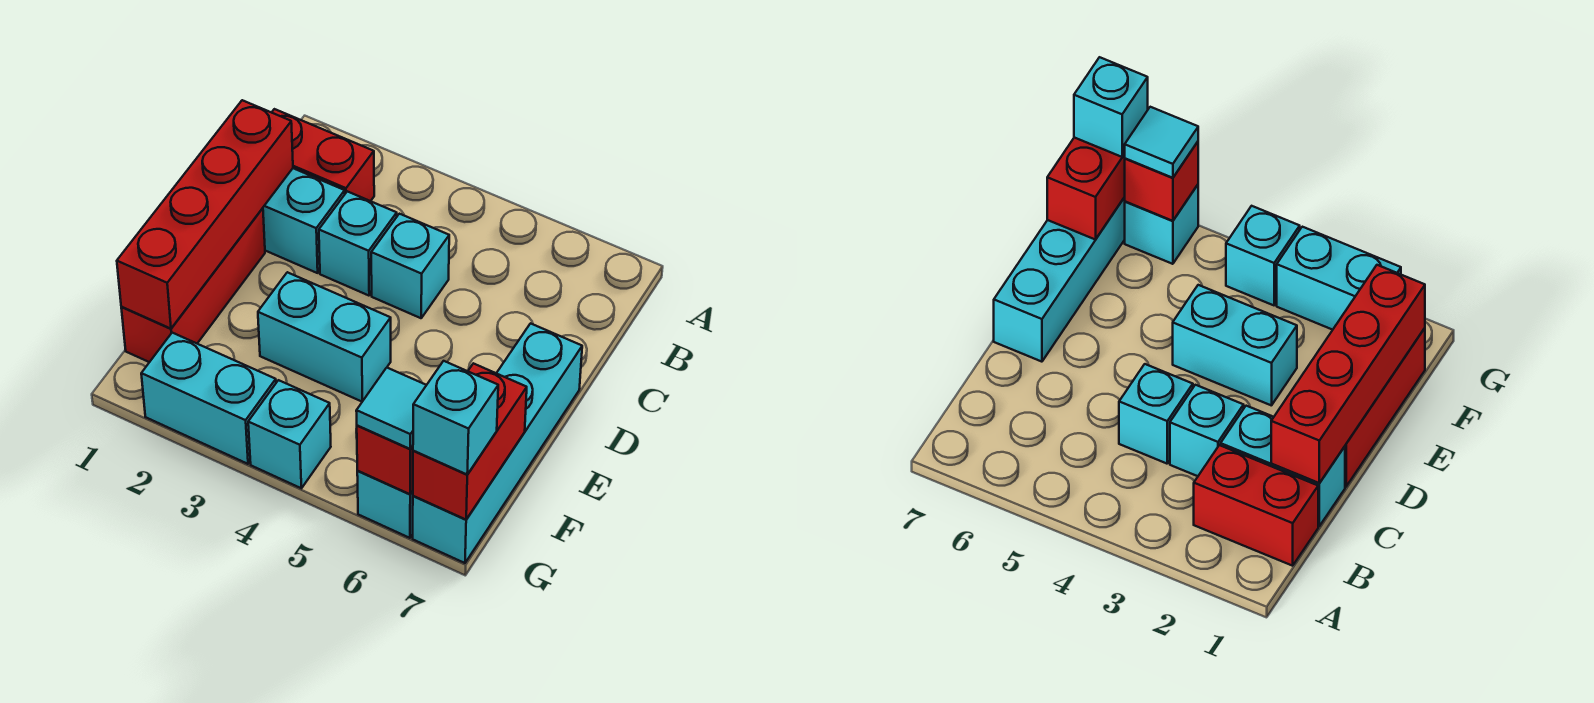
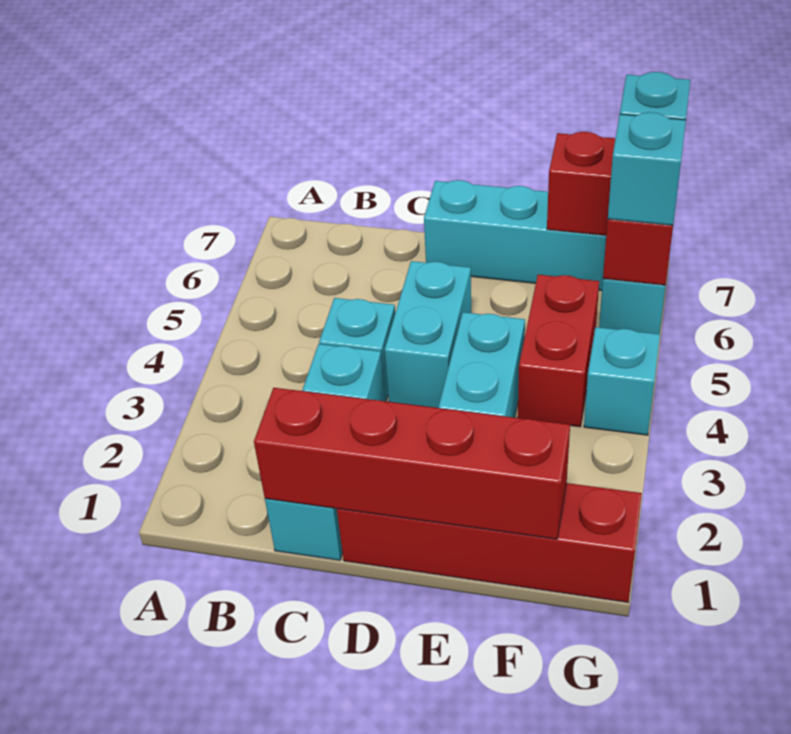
red brick B1:B2 level 1 -> red brick F4:F5 level 1
red brick D1:F1 level 1 -> red brick D1:G1 level 1
cyan brick G2:G3 level 1 -> cyan brick D4:D5 level 1
cyan tile G6 level 3 -> cyan brick G6 level 3

